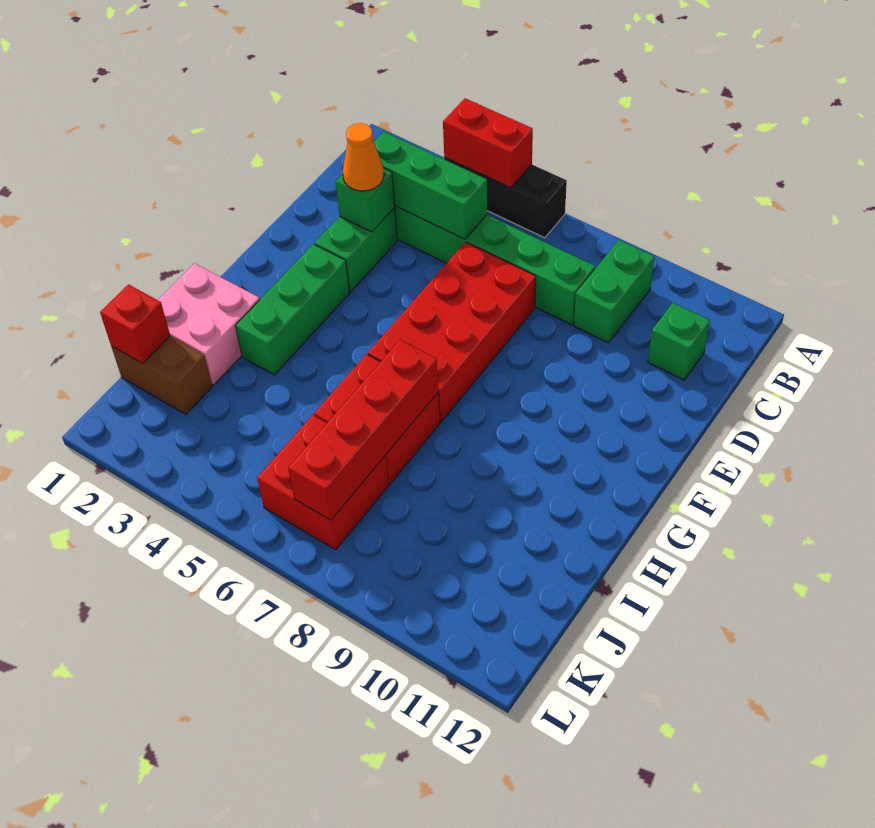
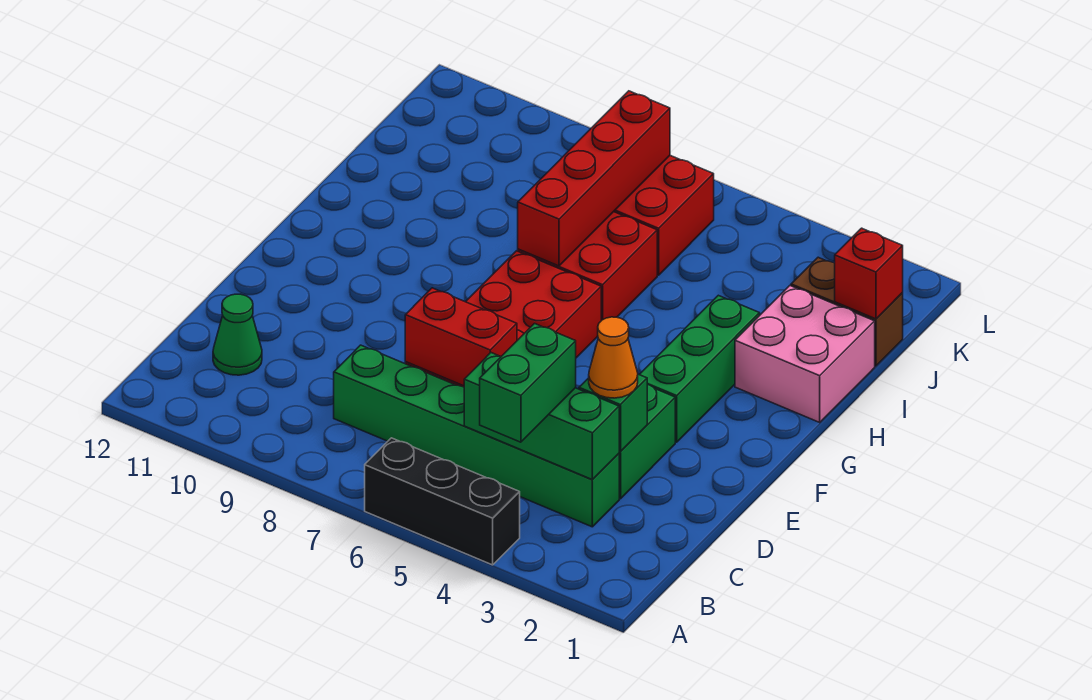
red brick A4:A5 level 2 -> red brick D6:D7 level 2
green brick B9:C9 level 1 -> green brick B4:C4 level 3
green brick C11 level 1 -> green cone C11 level 1

